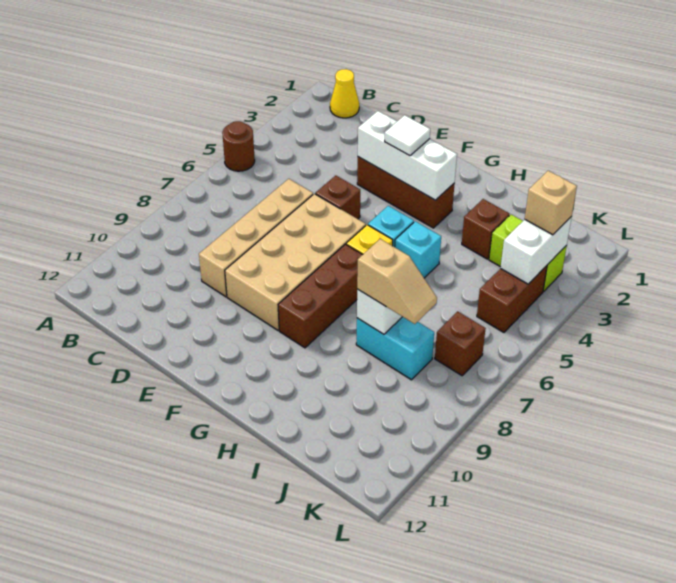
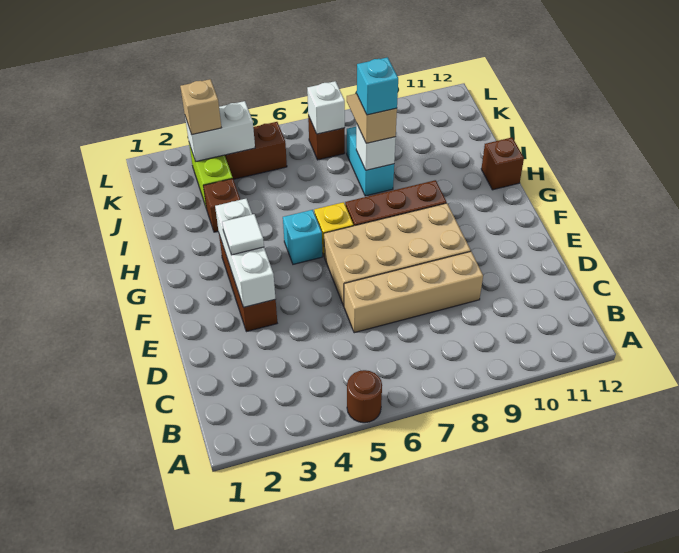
yellow cone B1 level 1 -> none
brown brick E5 level 1 -> brown brick H12 level 1
cyan brick H5 level 1 -> cyan brick I8 level 4
none -> white brick K7 level 2

